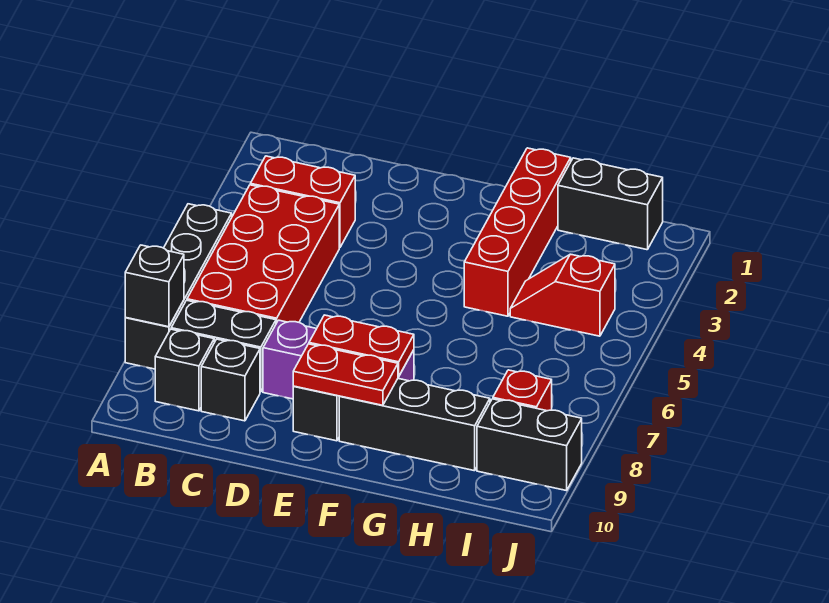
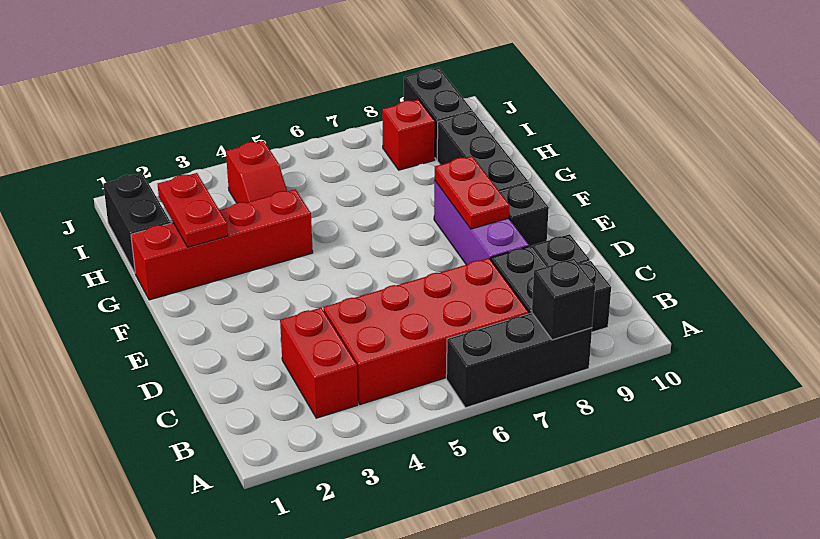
black brick A5:A8 level 1 -> black brick A6:A8 level 1
red plate E9:F9 level 2 -> red plate G2:H2 level 2

